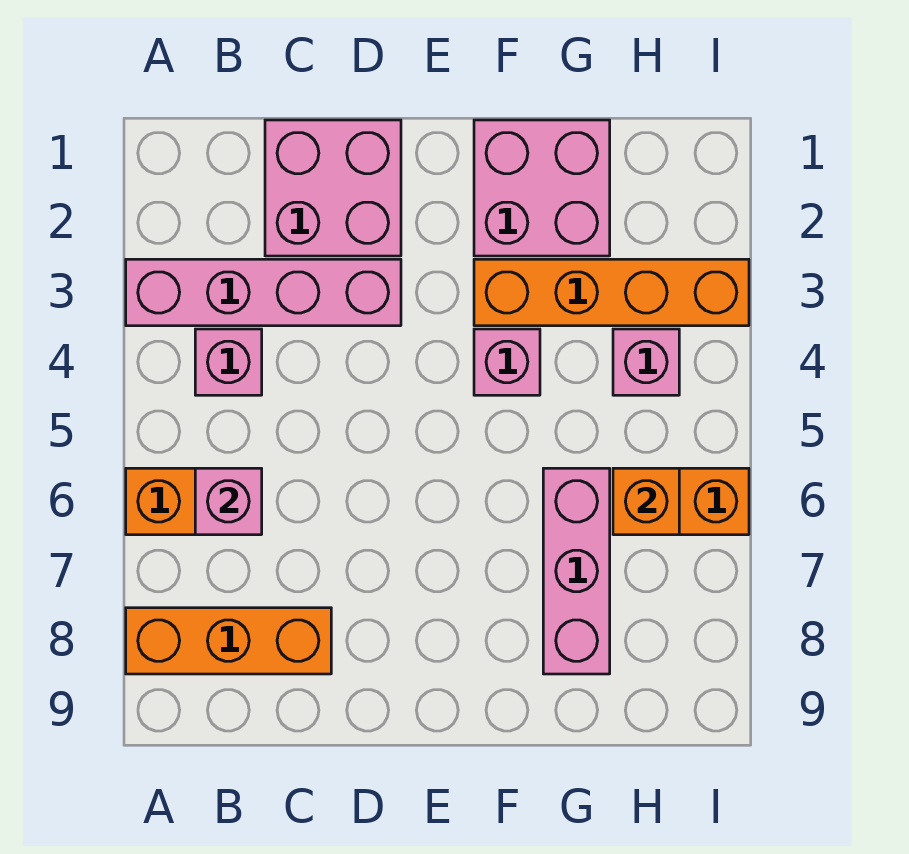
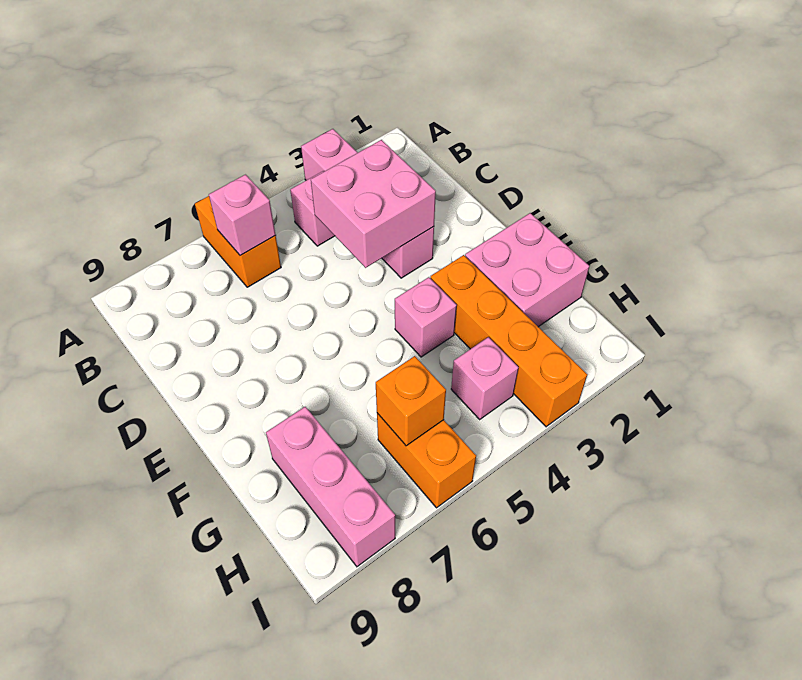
orange brick A8:C8 level 1 -> none
pink brick C1:D2 level 1 -> pink brick C3:D4 level 2
pink brick G6:G8 level 1 -> pink brick G8:I8 level 1

